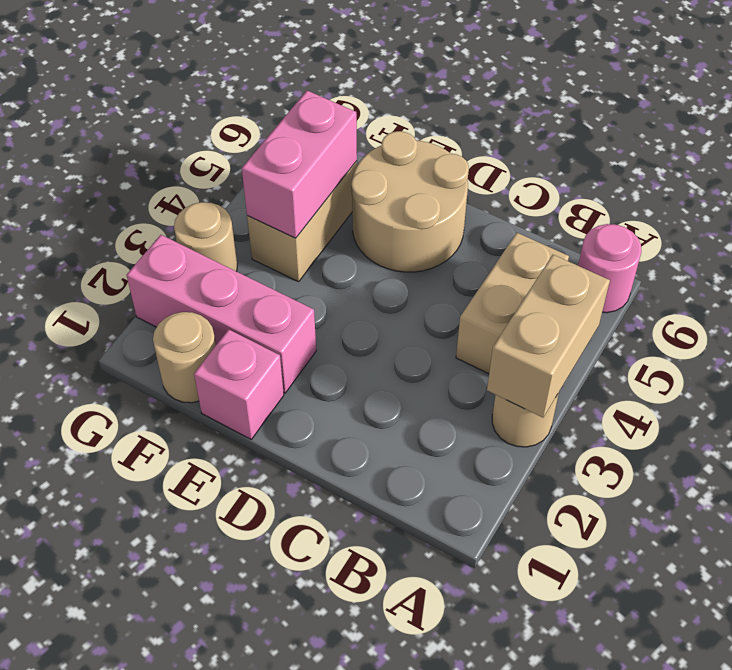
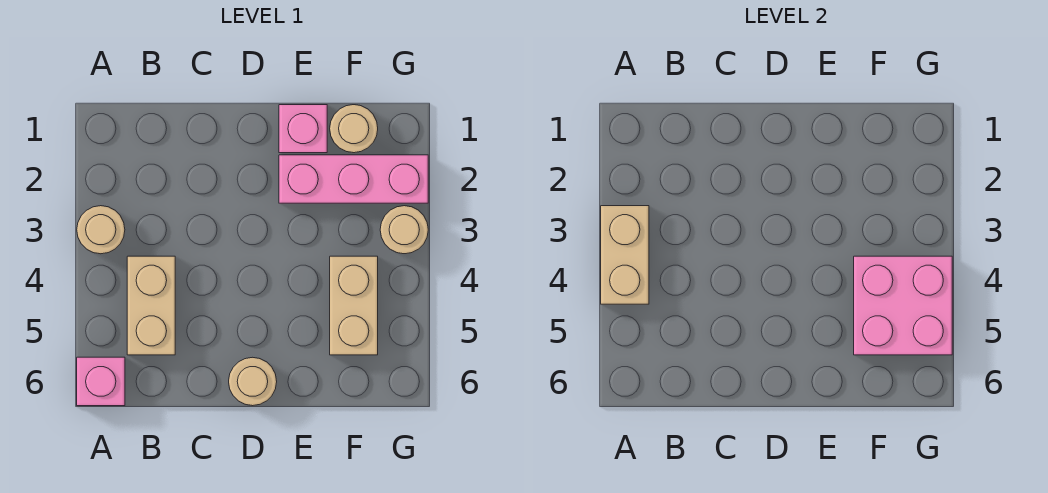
pink round brick A6 level 1 -> pink brick A6 level 1
tan round brick D5:E6 level 1 -> tan round brick D6 level 1
pink brick F4:F5 level 2 -> pink brick F4:G5 level 2

